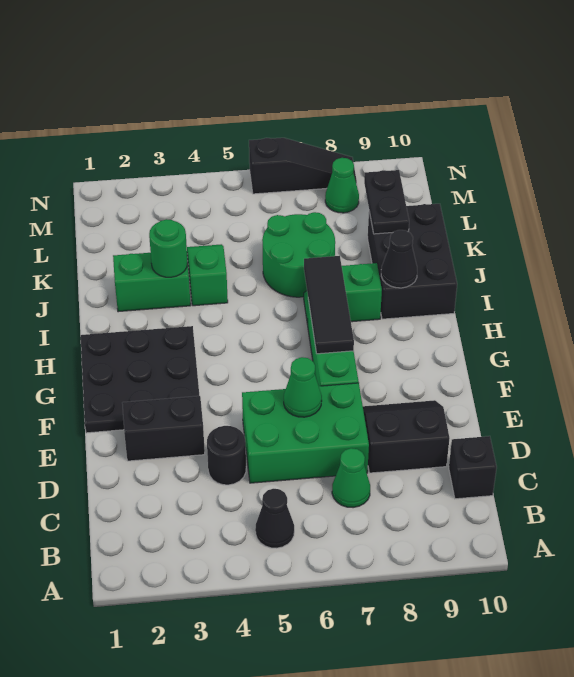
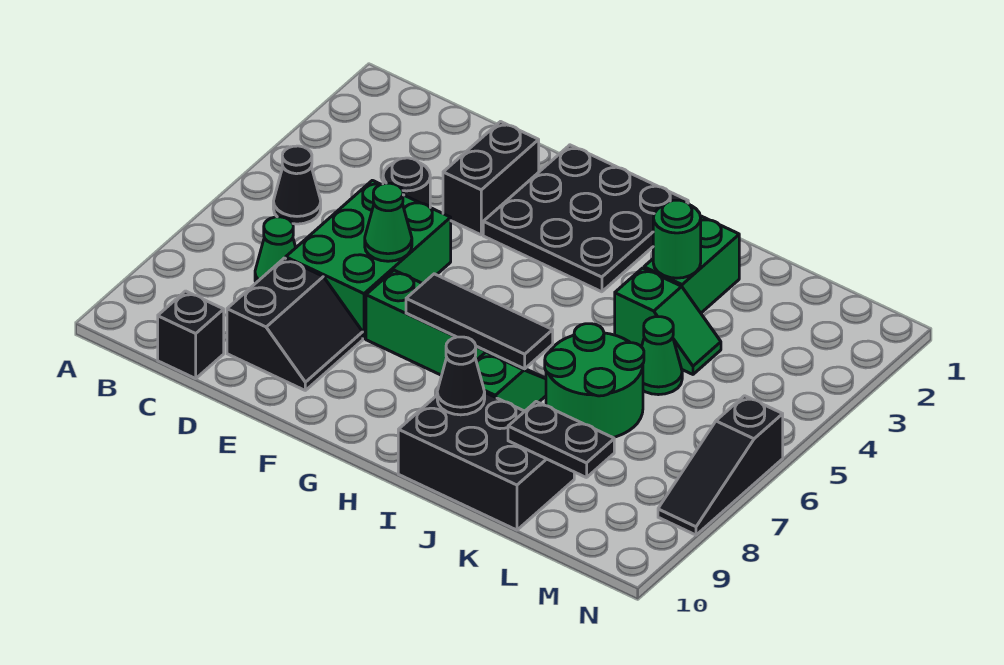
green cone M8 level 1 -> green cone K5 level 1

